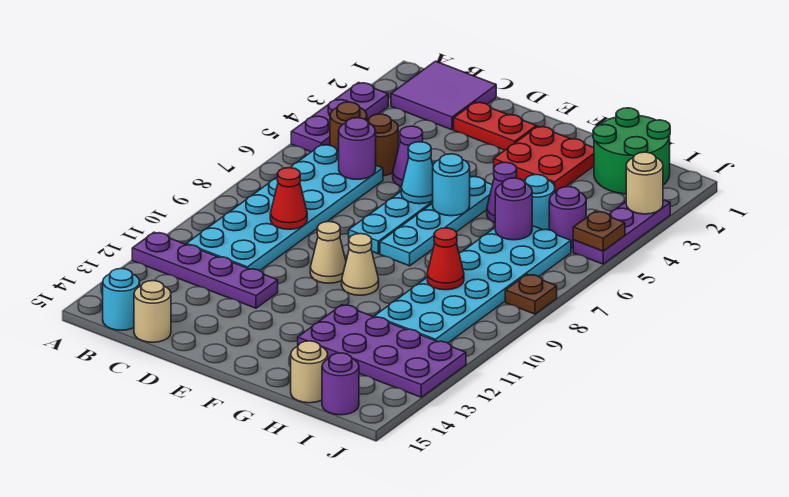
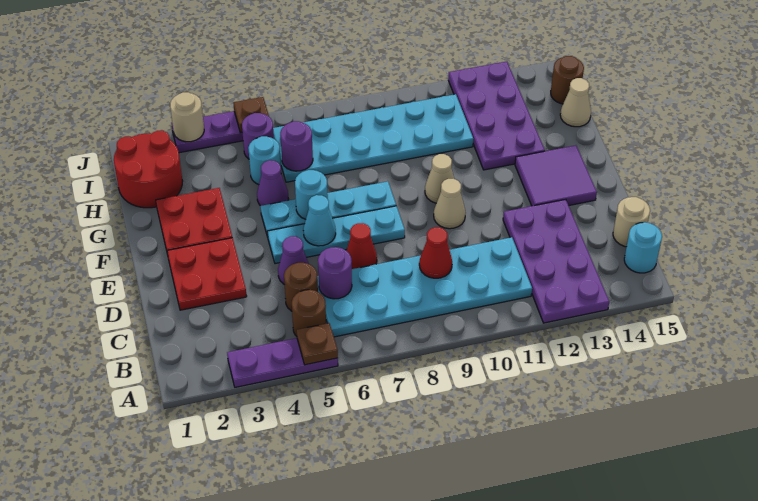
purple plate A12:D12 level 1 -> purple plate A12:D13 level 1
purple tile B1:C2 level 1 -> purple tile E13:F14 level 1
red plate D2:E2 level 1 -> red plate D2:E3 level 1
green round brick H1:I2 level 1 -> red round brick H1:I2 level 1
red cone H9 level 2 -> red cone D7 level 1
tan round brick H15 level 1 -> tan cone H15 level 1
purple round brick I15 level 1 -> brown round brick I15 level 1
brown plate J8 level 1 -> brown plate A5 level 2

